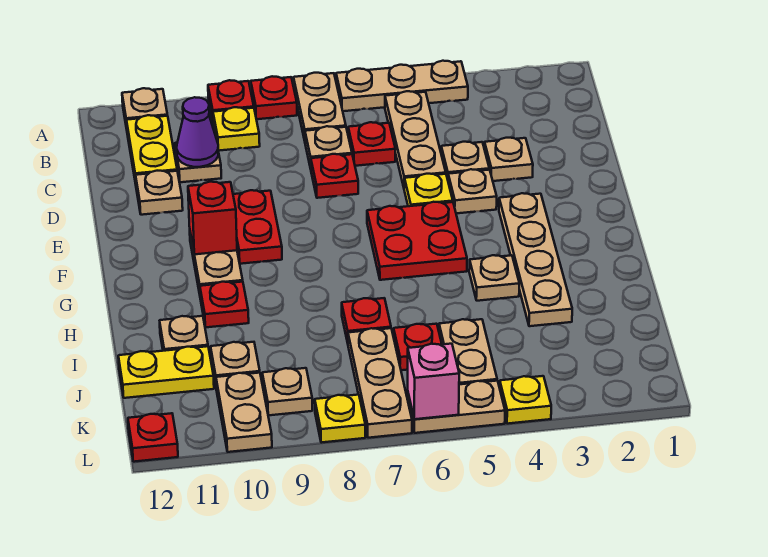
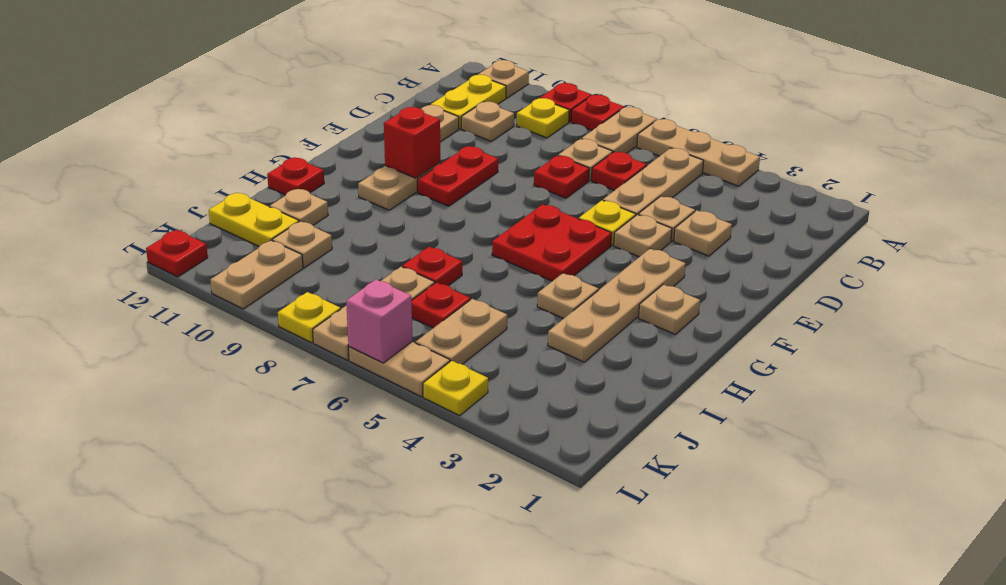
purple cone C10 level 2 -> none
red plate H10 level 1 -> red plate H12 level 1
tan plate K9 level 1 -> tan plate G2 level 1

